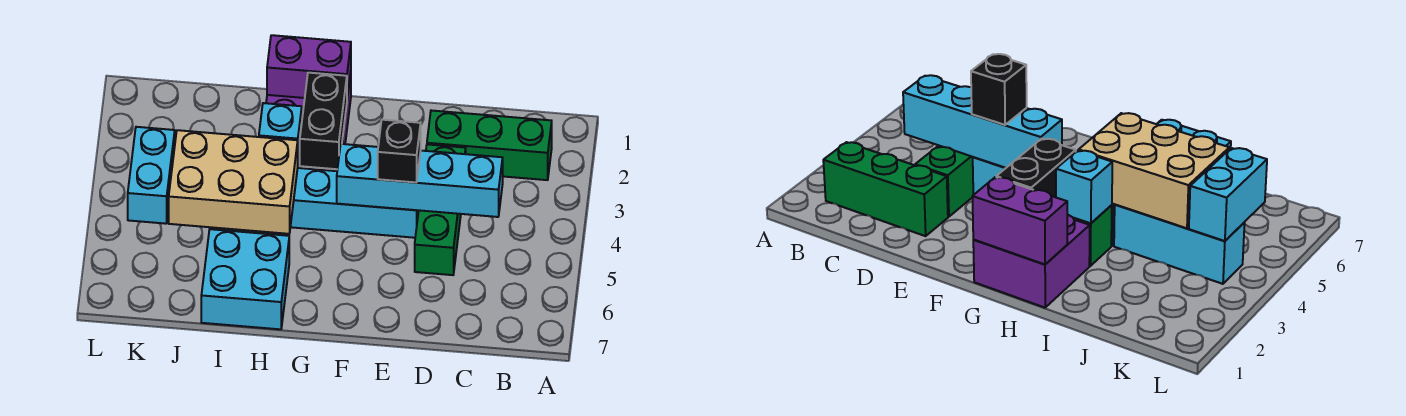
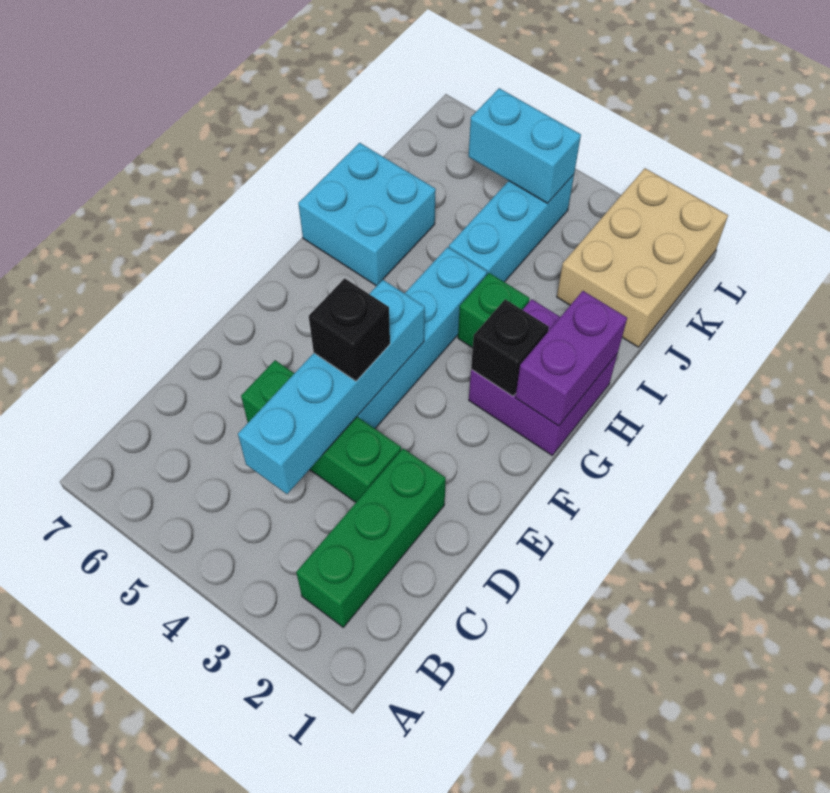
black brick G2:G3 level 2 -> black brick G2 level 2
cyan brick H3 level 2 -> none
tan brick H4:J5 level 2 -> tan brick J1:L2 level 1

